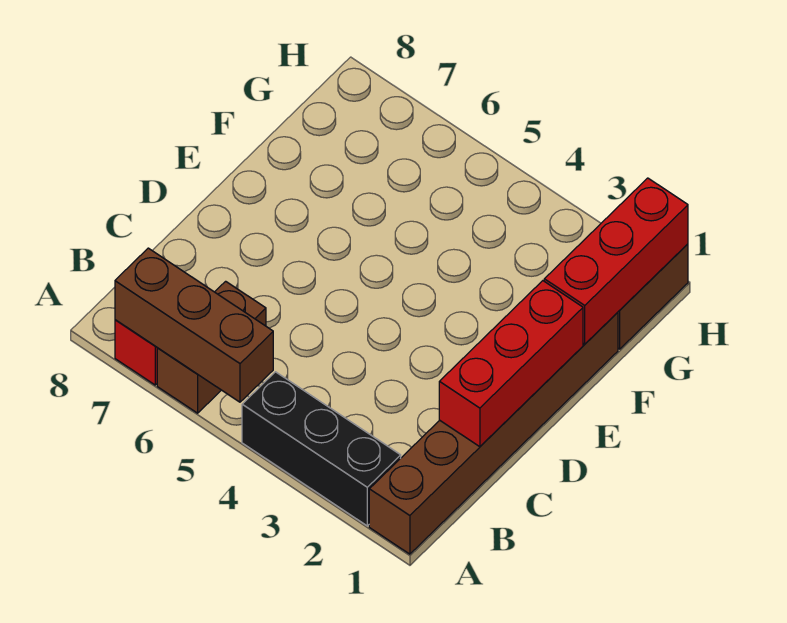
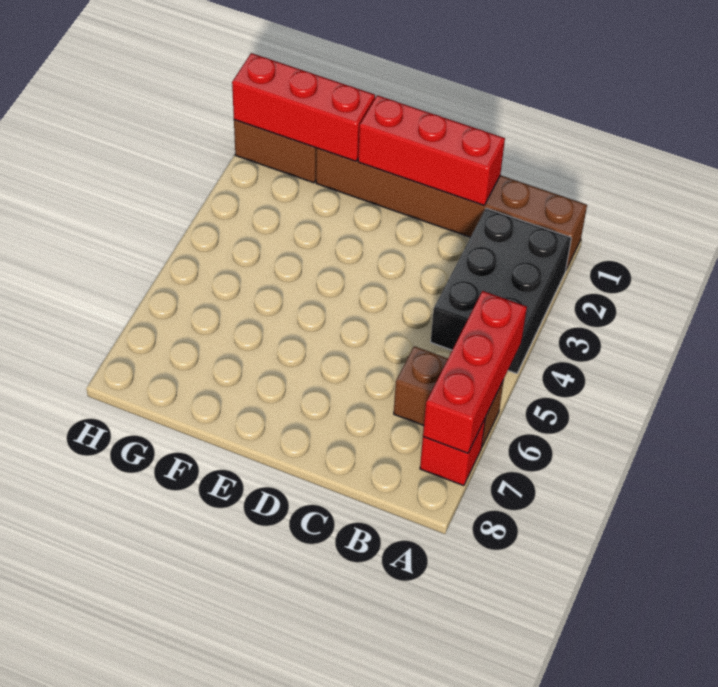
black brick A2:A4 level 1 -> black brick A2:B4 level 1
brown brick A5:A7 level 2 -> red brick A5:A7 level 2

